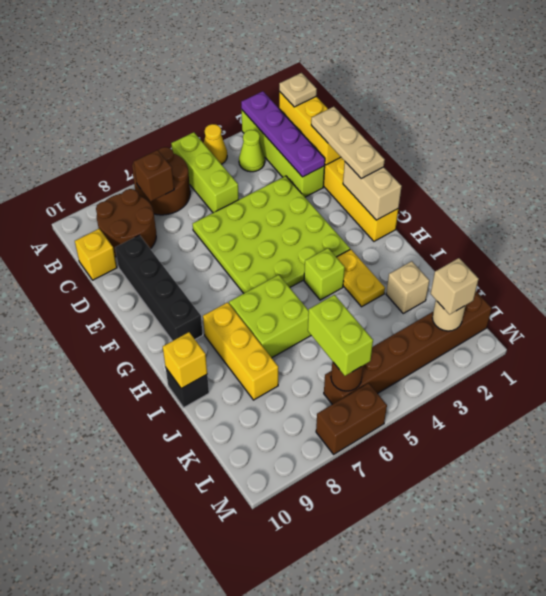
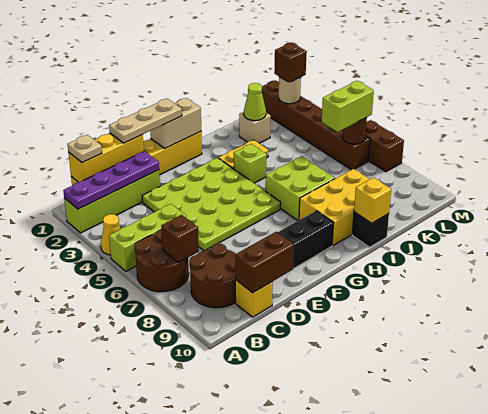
lime cone B3 level 1 -> lime cone J2 level 2
none -> brown brick C10:D10 level 2
yellow brick H8:J8 level 1 -> yellow brick H8:J9 level 1
tan brick L2 level 3 -> brown brick L2 level 3

